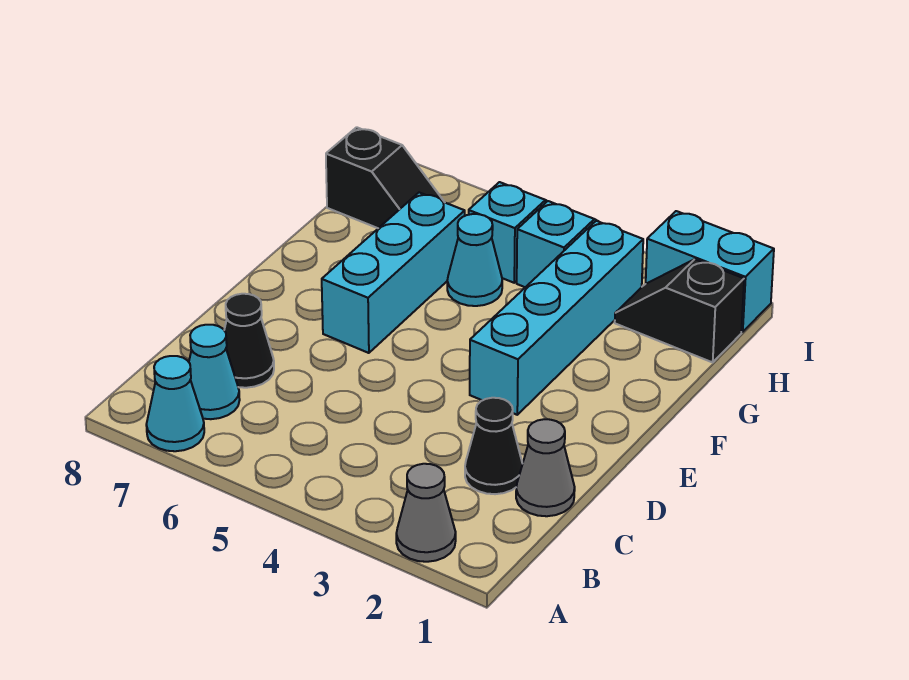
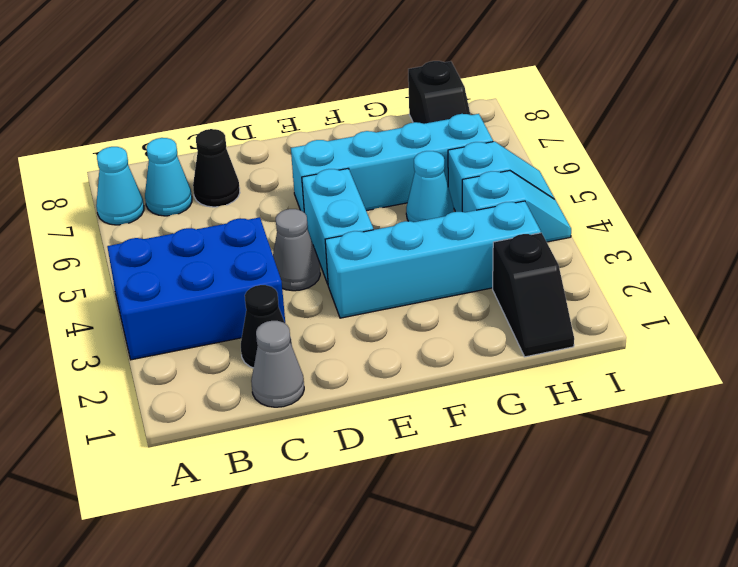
grey cone A2 level 1 -> grey cone D4 level 1
none -> blue brick A3:C4 level 1
cyan brick E6:G6 level 1 -> cyan brick E6:H6 level 1
black slope H1:H2 level 1 top 1 -> black slope H1:H2 level 1 top 2
cyan brick I1:I2 level 1 -> cyan brick E4:E5 level 1

